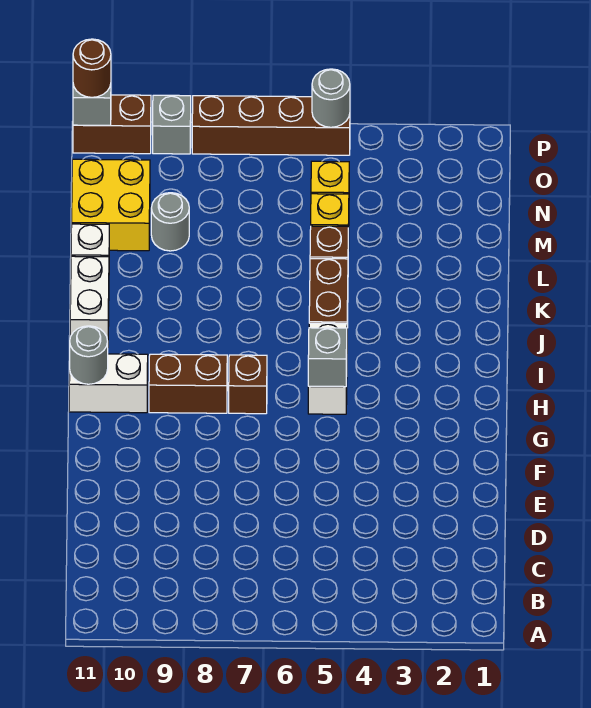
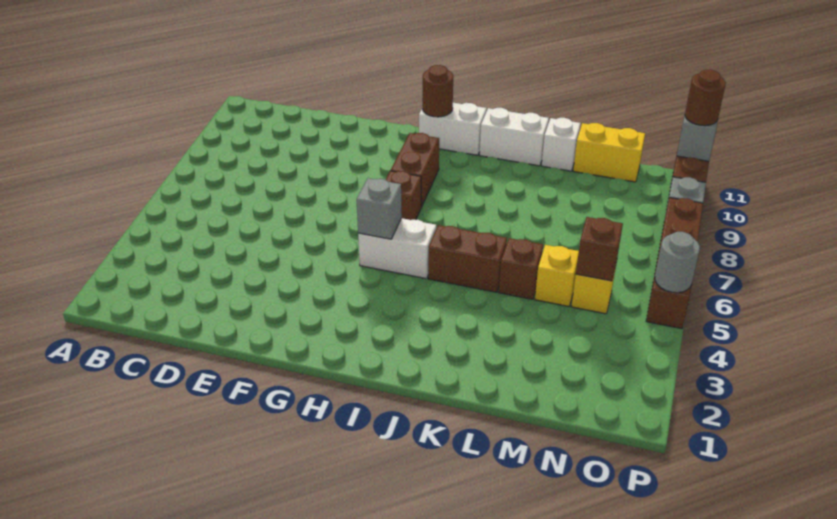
white brick H10:H11 level 1 -> white brick H11:I11 level 1
grey round brick H11 level 2 -> brown round brick H11 level 2
grey round brick M9 level 1 -> none
yellow brick M10:N11 level 1 -> yellow brick M11:N11 level 1
none -> brown brick N5 level 2

